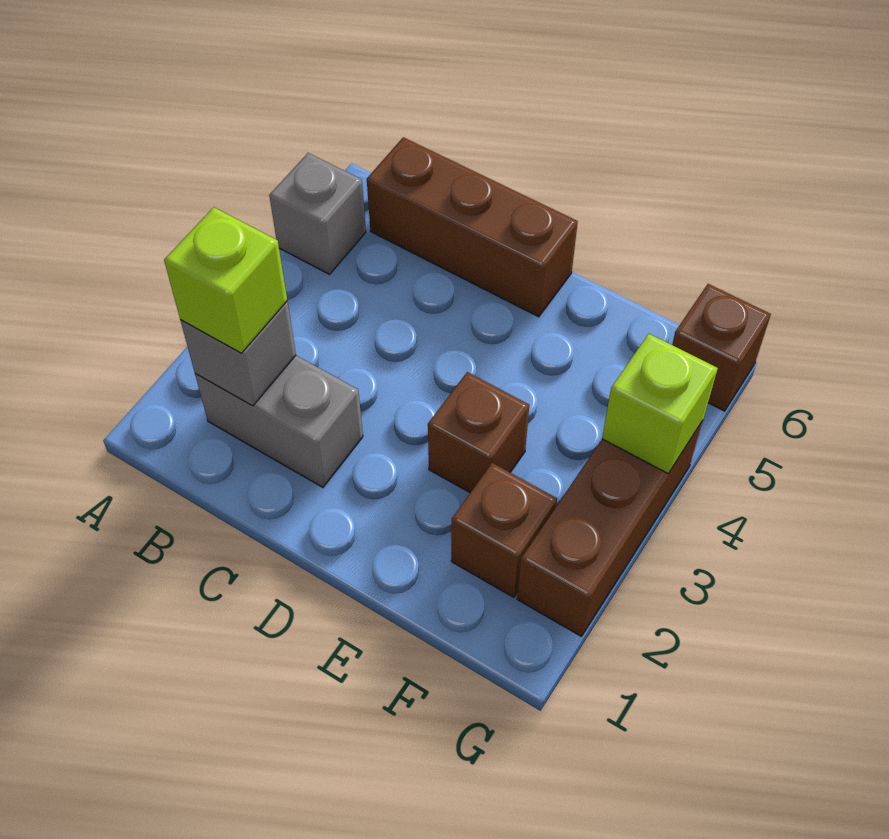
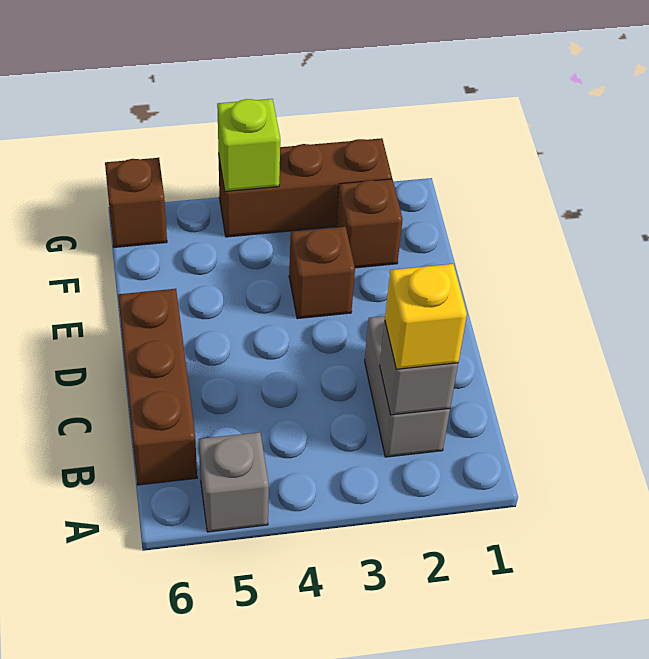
lime brick B2 level 3 -> yellow brick B2 level 3

